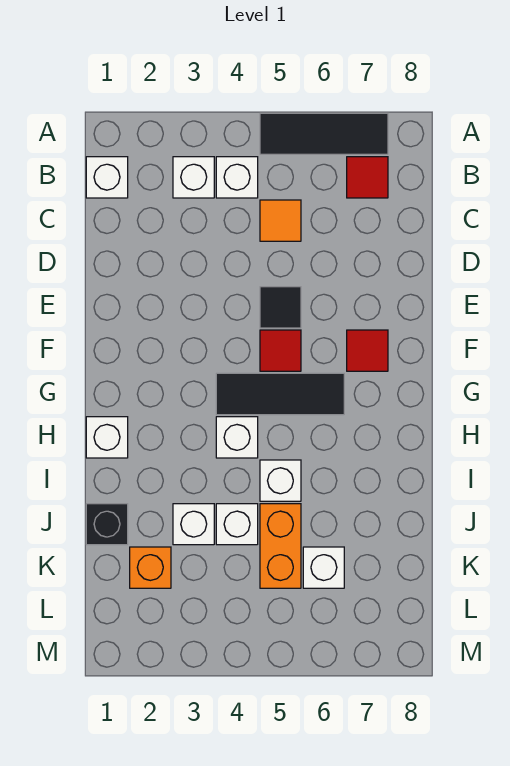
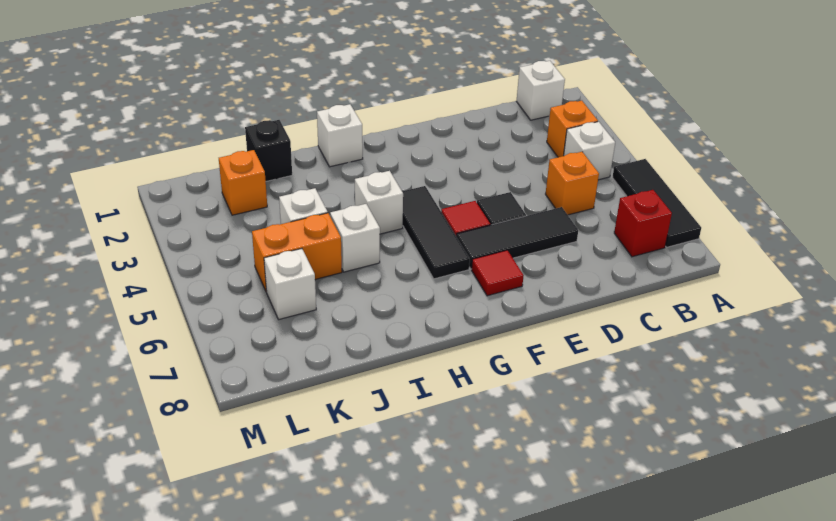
white brick B3 level 1 -> orange brick B3 level 1
red tile B7 level 1 -> red brick B7 level 1
orange tile C5 level 1 -> orange brick C5 level 1
none -> black tile D6:F6 level 1
white brick J3 level 1 -> none

